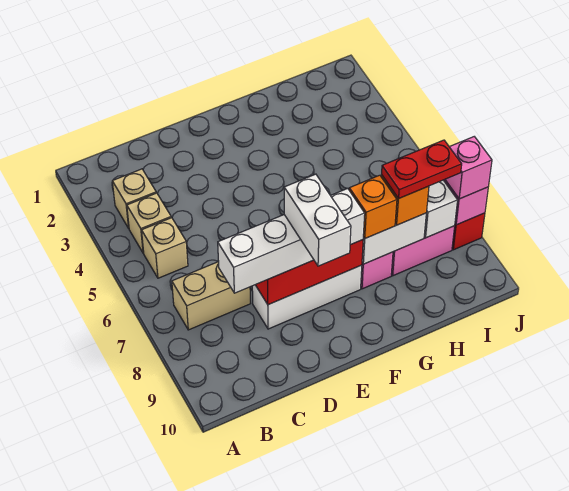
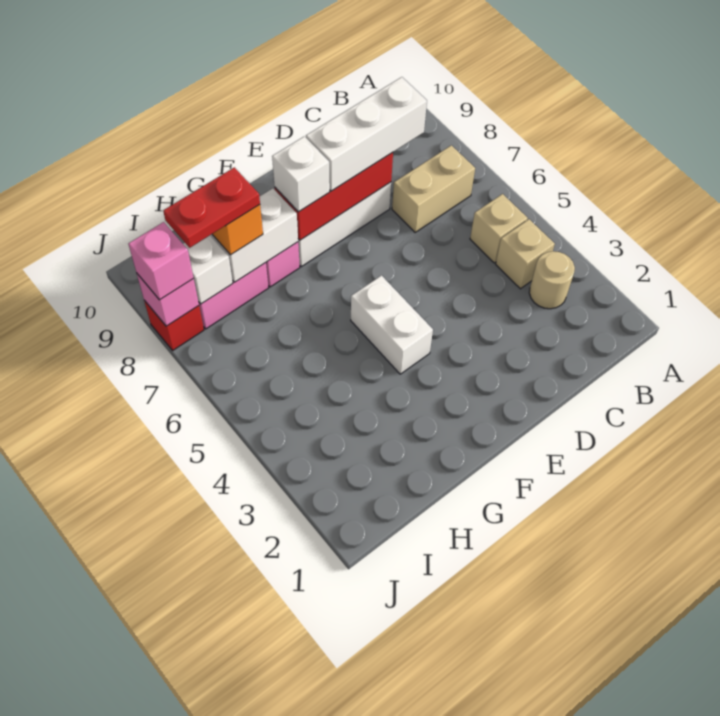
tan brick B3 level 1 -> tan round brick B3 level 1
white brick E8:E9 level 4 -> white brick F4:F5 level 1
orange brick G8 level 3 -> none

